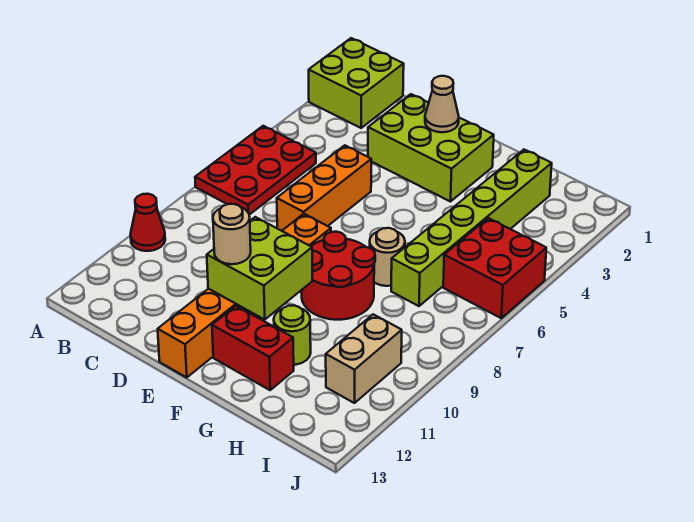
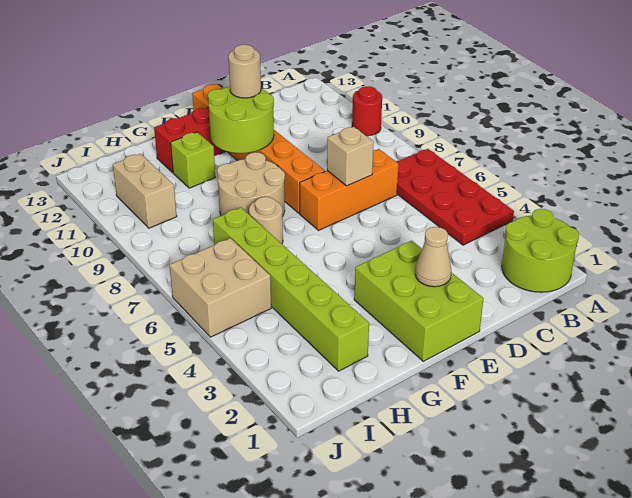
lime brick A1:B2 level 1 -> lime round brick A1:B2 level 1
red plate A5:B7 level 1 -> red plate A4:B7 level 1
red cone A10 level 1 -> red round brick A10 level 1
lime brick D2:F3 level 1 -> lime brick E1:F3 level 1
orange brick D5:D7 level 1 -> orange brick C7:E7 level 1
none -> tan brick D7 level 2
lime brick E10:F11 level 2 -> lime round brick E10:F11 level 2
red round brick F8:G9 level 1 -> tan round brick F8:G9 level 1
lime round brick G11 level 1 -> lime brick G11 level 1
red brick I5:J6 level 1 -> tan brick I5:J6 level 1

